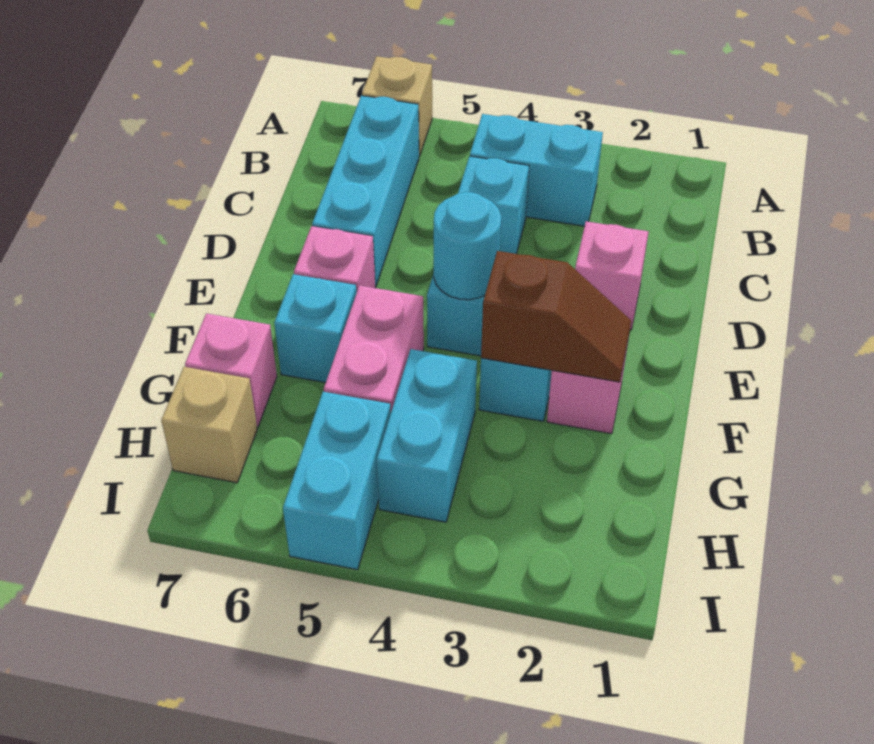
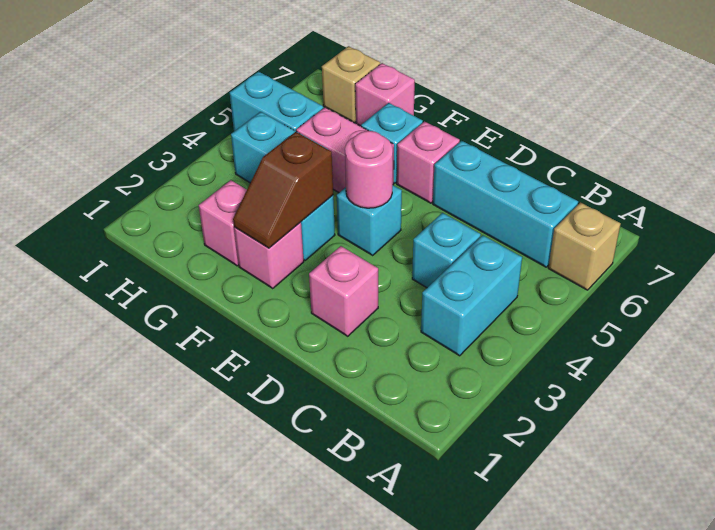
cyan round brick E4 level 2 -> pink round brick E4 level 2
none -> pink brick G2 level 1

